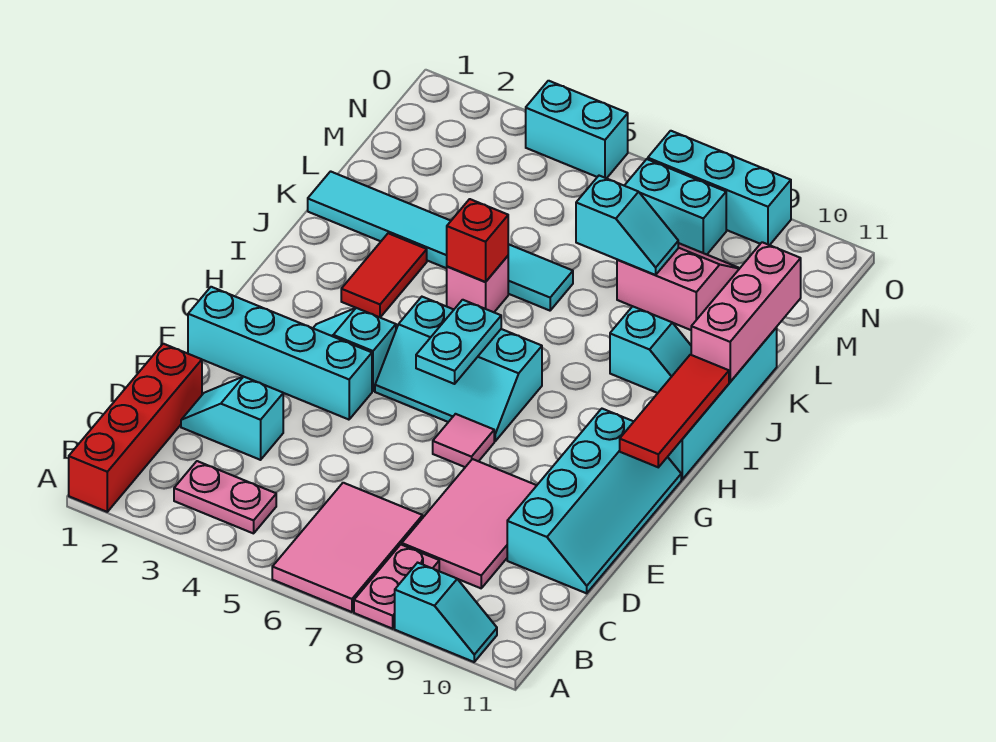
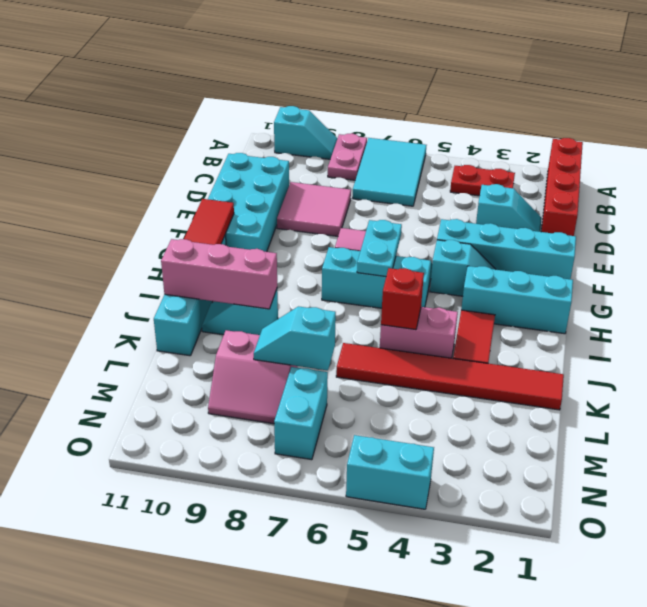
pink tile A6:C7 level 1 -> cyan tile A6:C7 level 1
cyan slope A9:A10 level 1 top 9 -> cyan slope A9:A10 level 1 top 10
pink plate B3:B4 level 1 -> red plate B3:B4 level 1
pink tile C8:E9 level 1 -> pink tile D8:E9 level 1
cyan slope D10:G11 level 1 top 10 -> cyan brick D10:G11 level 1
pink brick J5 level 1 -> pink brick J4:J5 level 1
pink brick J11:L11 level 2 -> pink brick J9:J11 level 2
cyan tile K1:K6 level 1 -> red tile K1:K6 level 1
cyan brick N7:N8 level 1 -> cyan brick M7:N7 level 1
cyan brick O7:O9 level 1 -> cyan brick H1:H3 level 1

